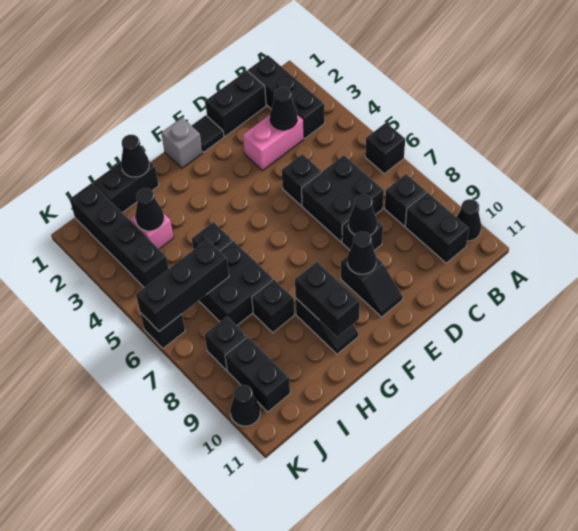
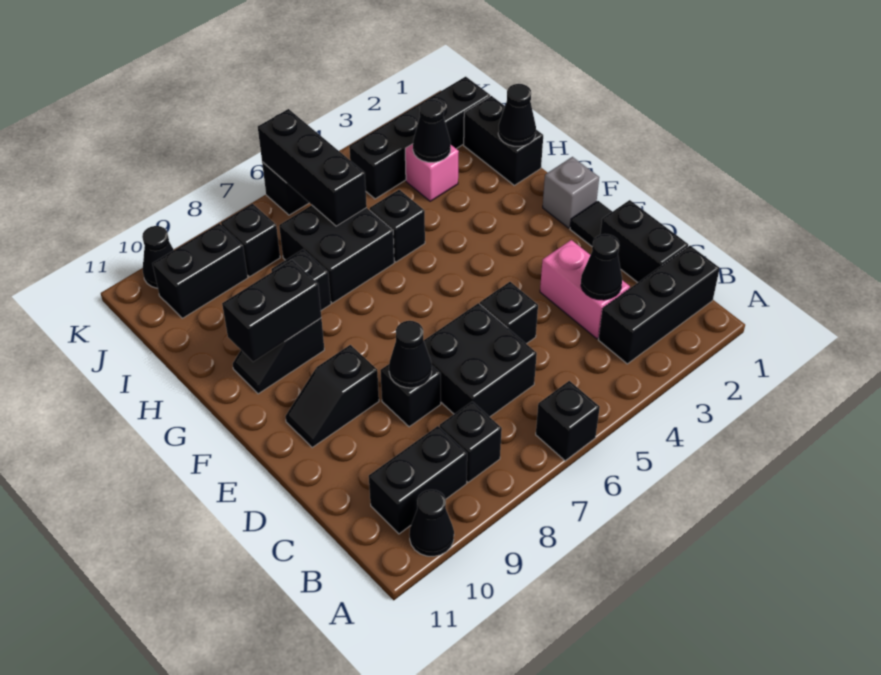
black cone E9 level 2 -> none

